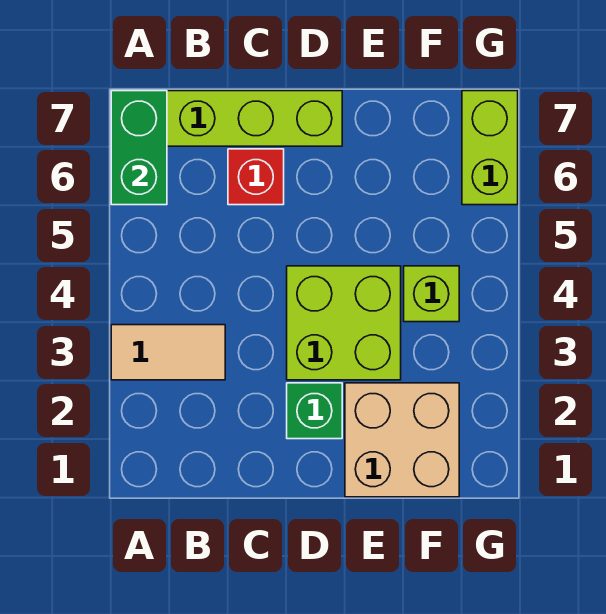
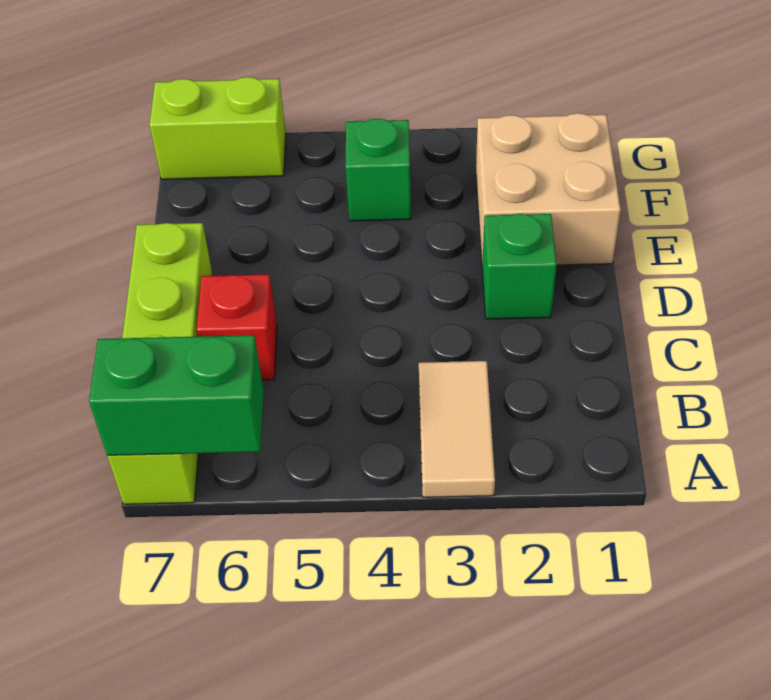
lime brick D3:E4 level 1 -> none
lime brick F4 level 1 -> green brick F4 level 1

